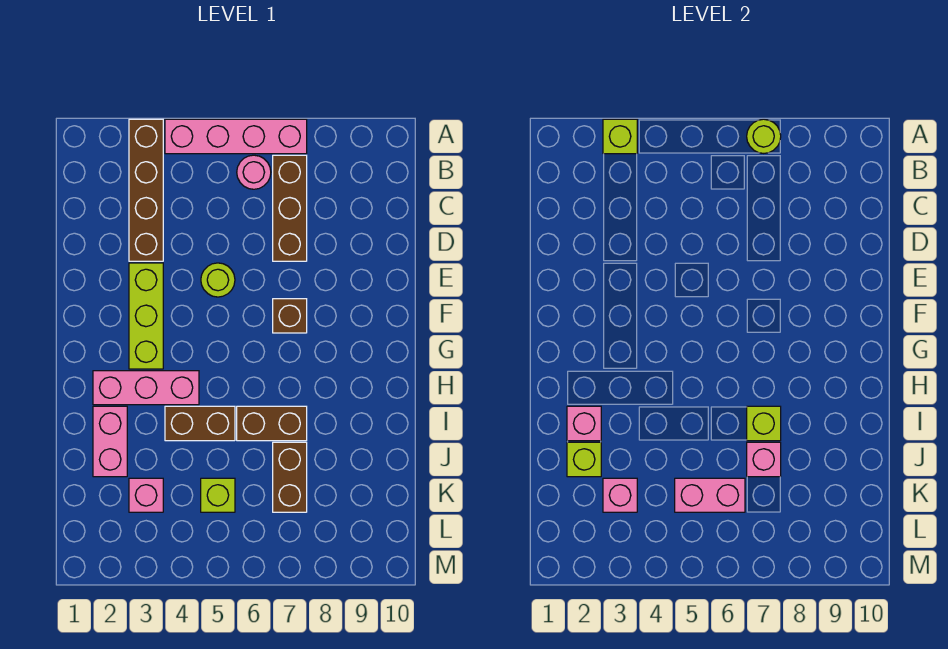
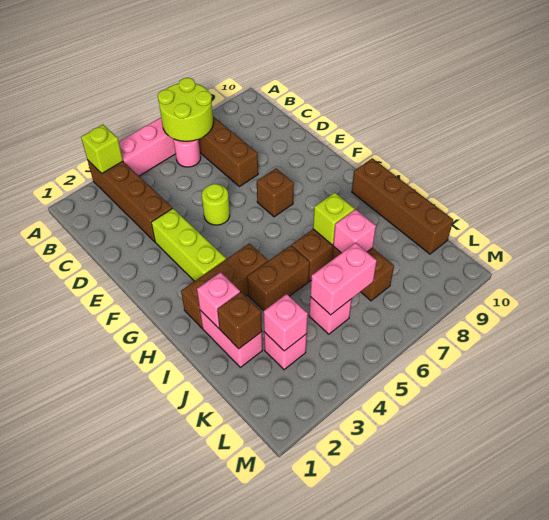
lime round brick A7 level 2 -> lime round brick A6:B7 level 2
pink brick H2:H4 level 1 -> brown brick H2:H4 level 1
none -> brown brick H10:K10 level 1
lime brick J2 level 2 -> brown brick J2 level 2
lime brick K5 level 1 -> pink brick K5 level 1

